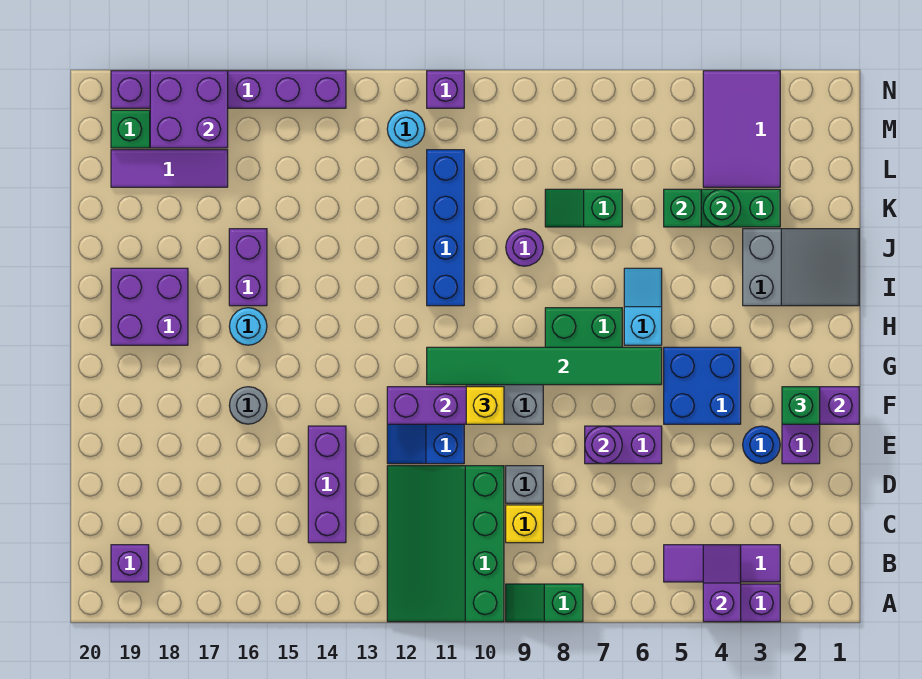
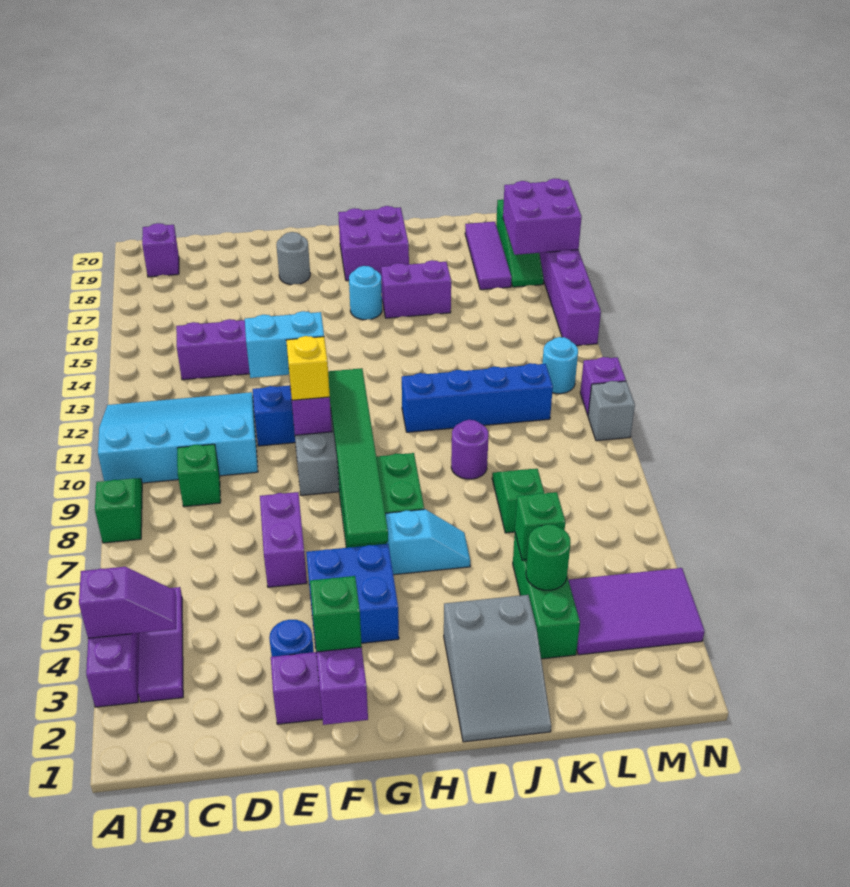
green slope A10:D12 level 1 top 10 -> cyan slope A10:D12 level 1 top 10
yellow brick C9 level 1 -> green brick C9 level 1
grey brick D9 level 1 -> grey brick N10 level 1
purple round brick E7 level 2 -> none
none -> cyan brick E11:F11 level 3
grey round brick F16 level 1 -> grey round brick F18 level 1

